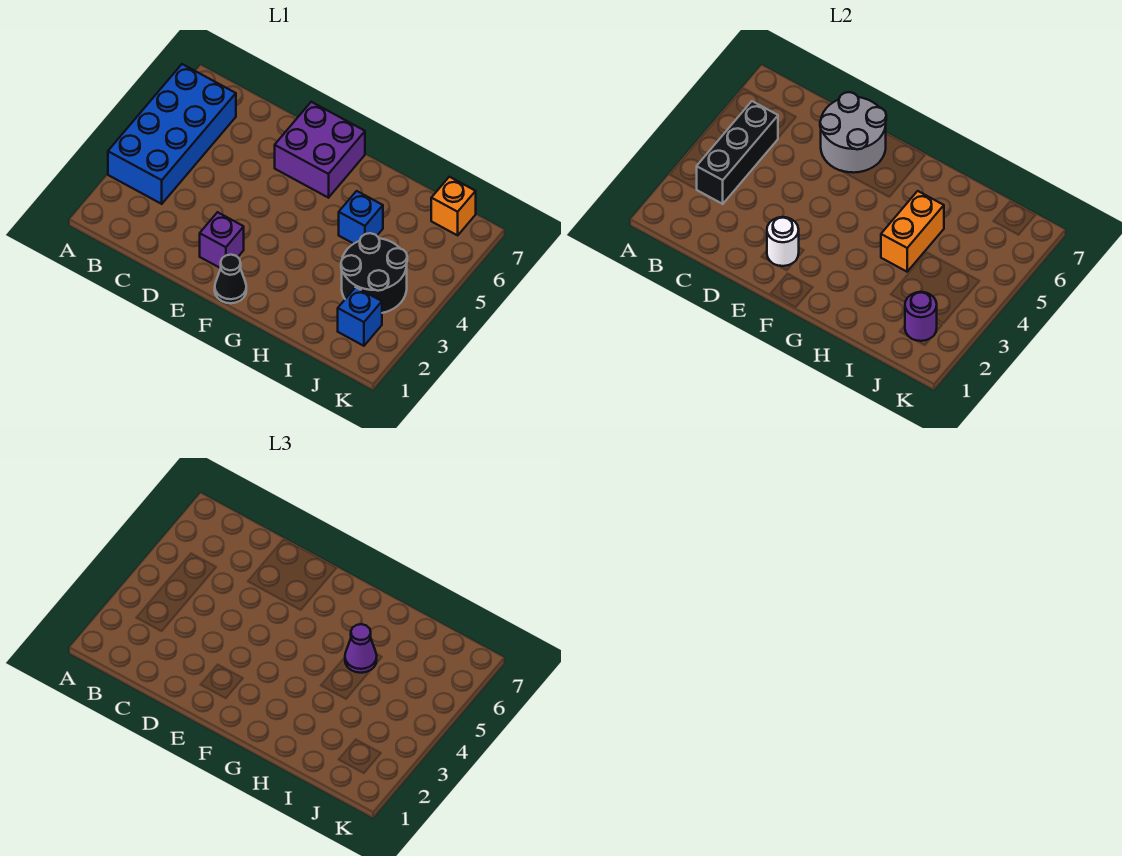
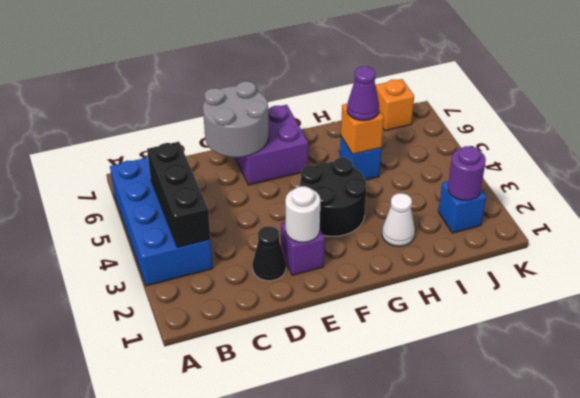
black cone F1 level 1 -> black cone D2 level 1
none -> white cone H2 level 1
orange brick H4:H5 level 2 -> orange brick H5 level 2
black round brick I3:J4 level 1 -> black round brick F3:G4 level 1

